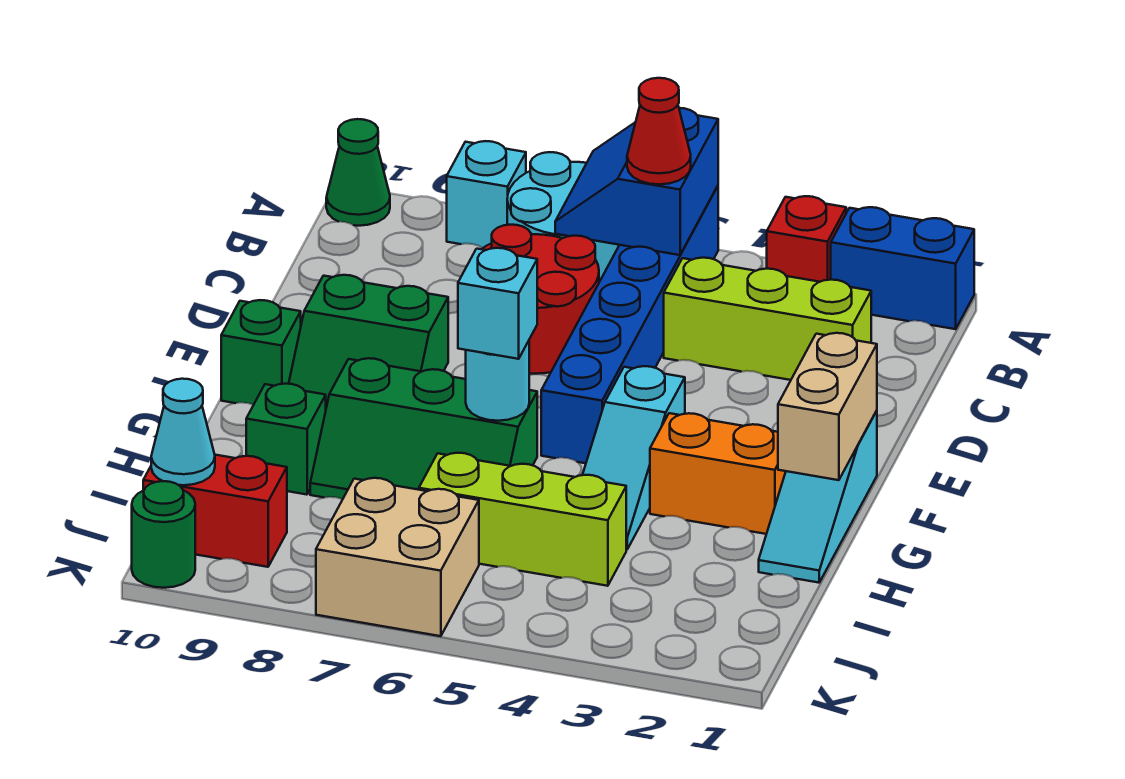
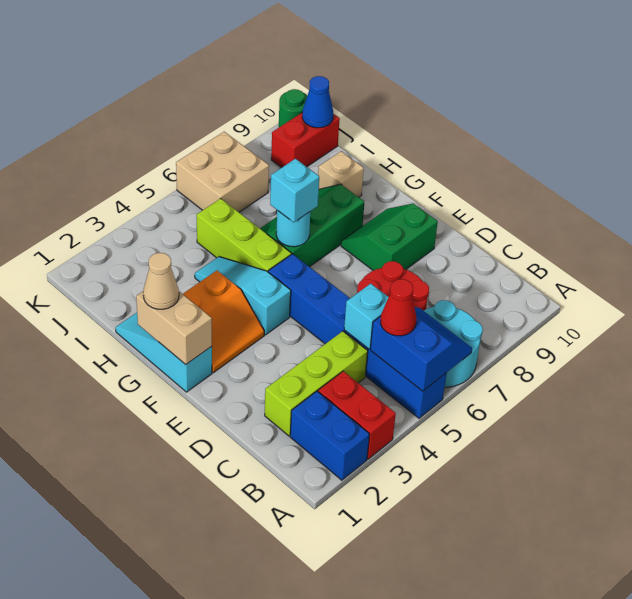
blue brick A1:A2 level 1 -> blue brick A2:B2 level 1
red brick A3 level 1 -> red brick A3:B3 level 1
cyan brick A8 level 1 -> cyan brick C5 level 2
green cone A10 level 1 -> none
green brick F10 level 1 -> none
none -> tan cone G1 level 3
green brick H9 level 1 -> tan brick H9 level 1
lime brick I4:I6 level 1 -> lime brick G5:I5 level 1
cyan cone J10 level 2 -> blue cone J10 level 2

